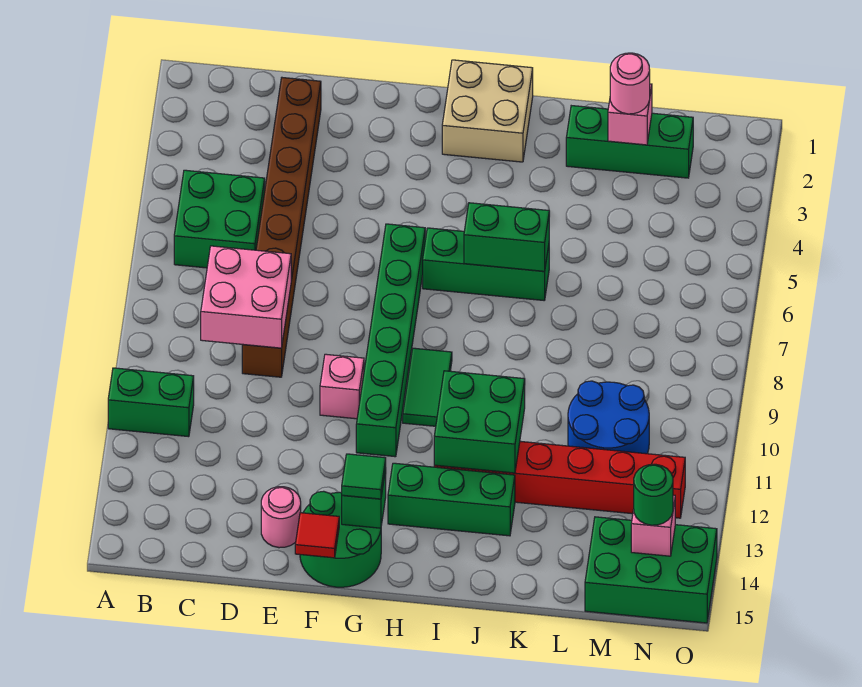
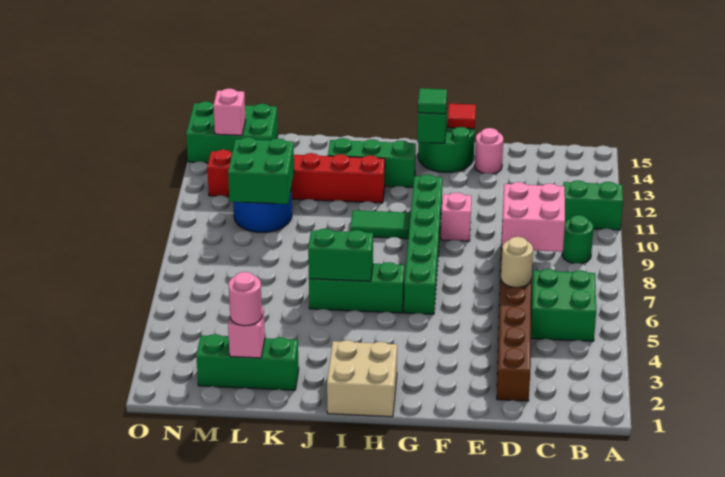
none -> tan round brick D6 level 2
green tile H9:H10 level 1 -> green tile H10:I10 level 1
green brick I11:J12 level 2 -> green brick L10:M11 level 2
green round brick N14 level 3 -> green round brick B9 level 1

